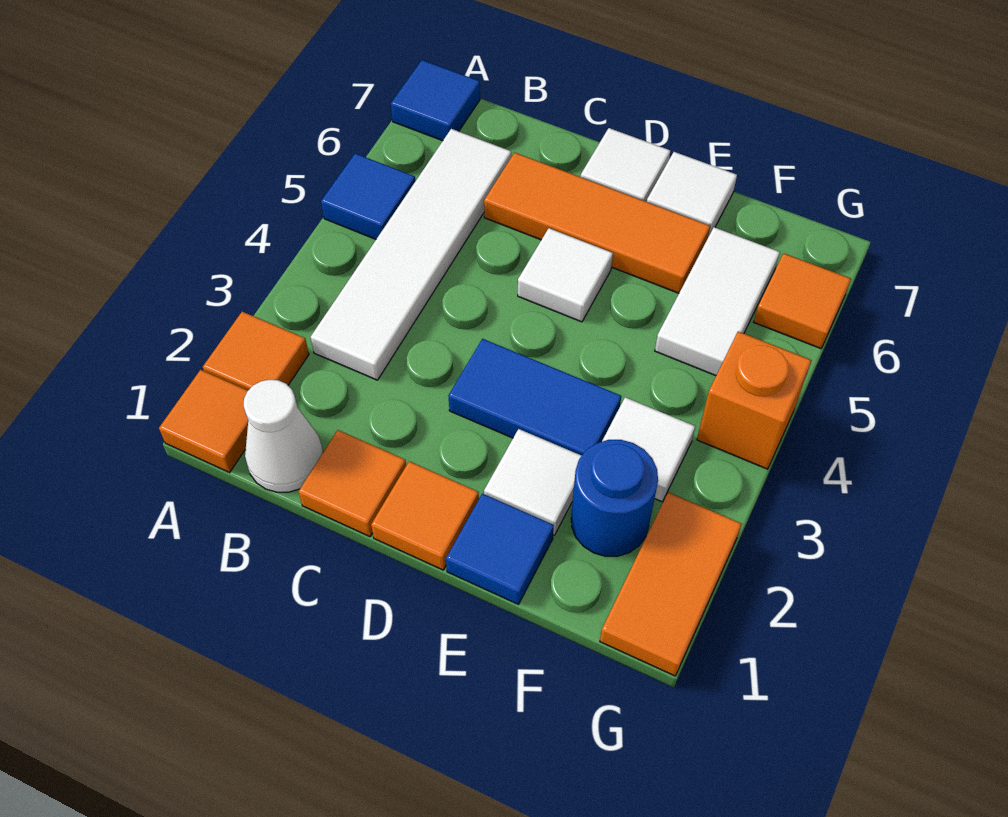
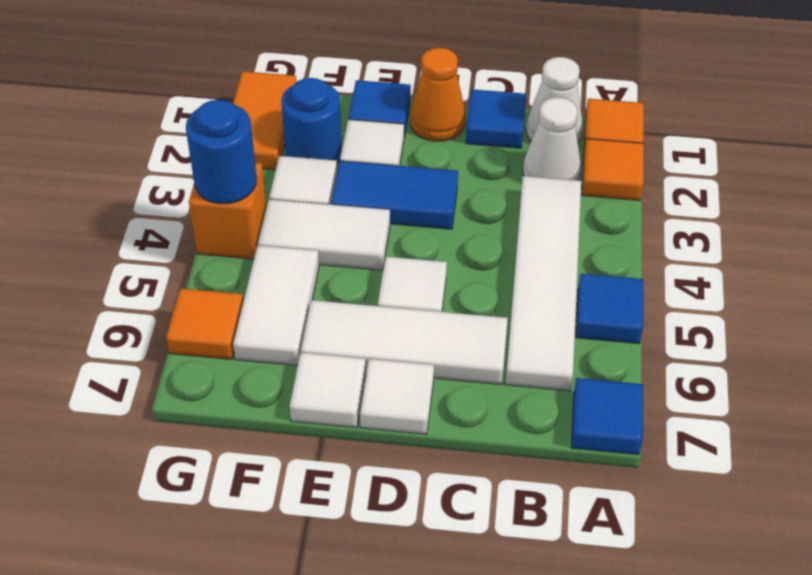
none -> white cone B2 level 1
orange tile C1 level 1 -> blue tile C1 level 1
orange tile C6:E6 level 1 -> white tile C6:E6 level 1
orange tile D1 level 1 -> orange cone D1 level 1
none -> white tile E4:F4 level 1
none -> blue round brick G4 level 2

